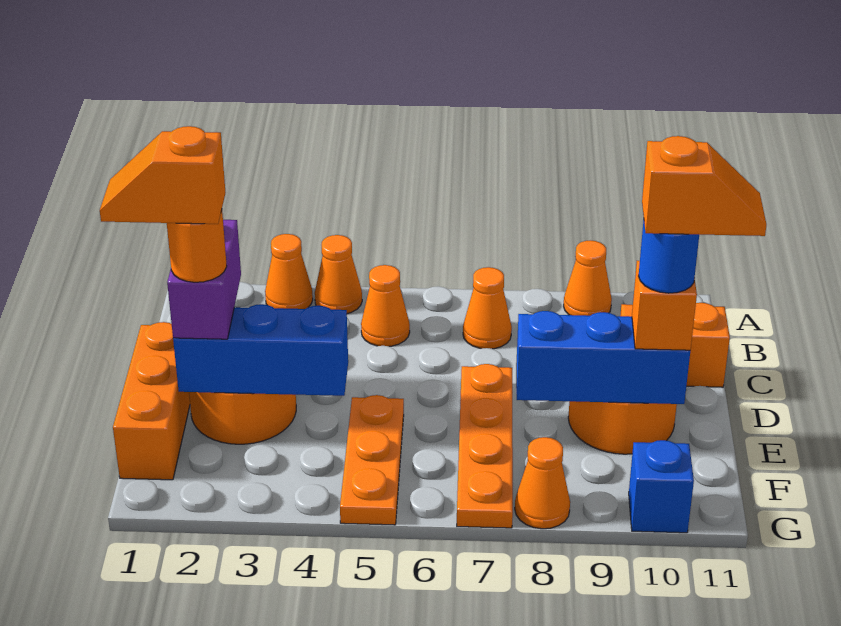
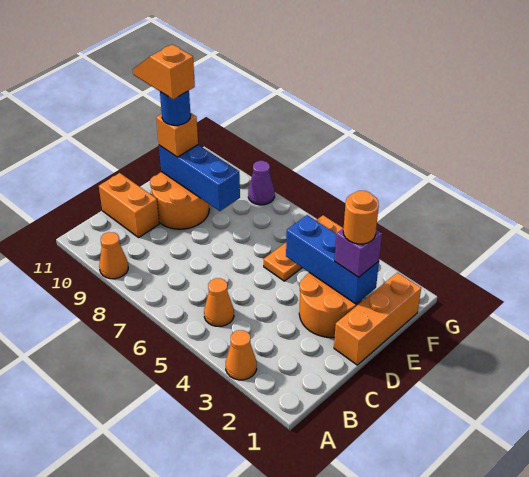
orange cone A4 level 1 -> none
orange cone B7 level 1 -> none
purple brick D2:E2 level 3 -> purple brick E2 level 3
orange plate D7:G7 level 1 -> none
orange slope E1:E2 level 5 top 2 -> none
orange cone G8 level 1 -> purple cone G8 level 1
blue brick G10 level 1 -> none

